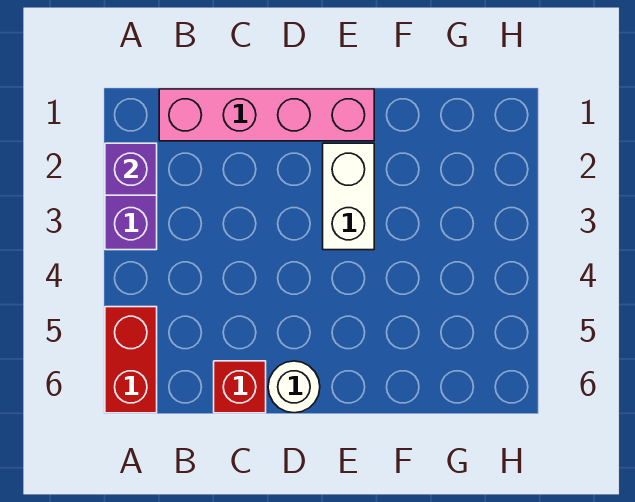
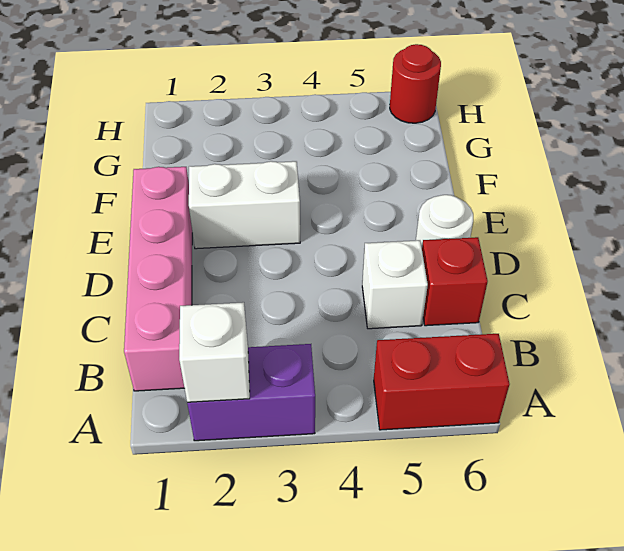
purple brick A2 level 2 -> white brick A2 level 2
none -> white brick C5 level 1
none -> red round brick H6 level 1

